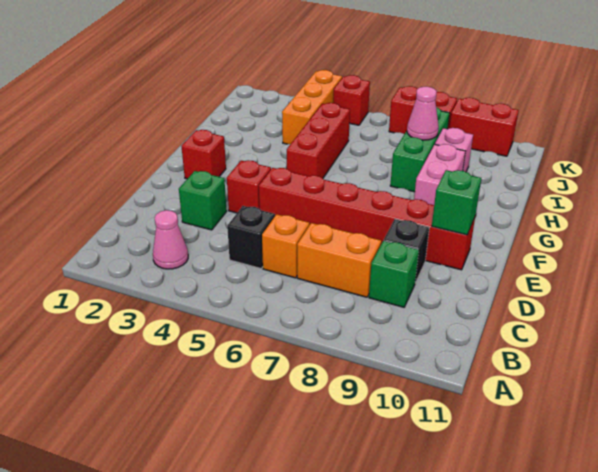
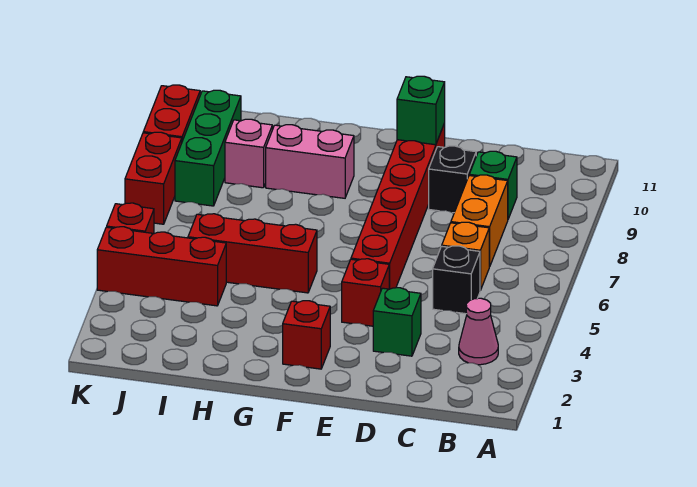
green brick H8:J8 level 1 -> green brick J8:J10 level 1
orange brick I4:K4 level 1 -> red brick I4:K4 level 1
pink cone I8 level 2 -> none

